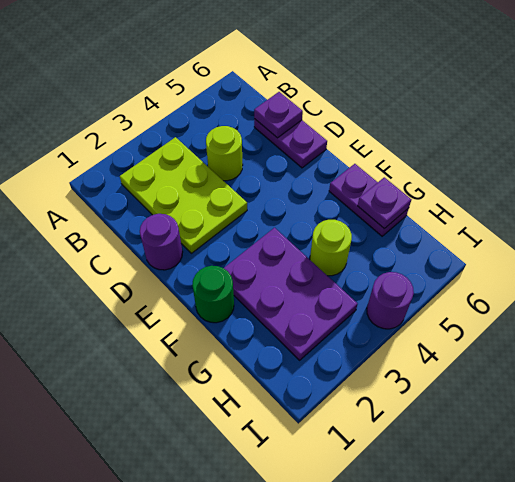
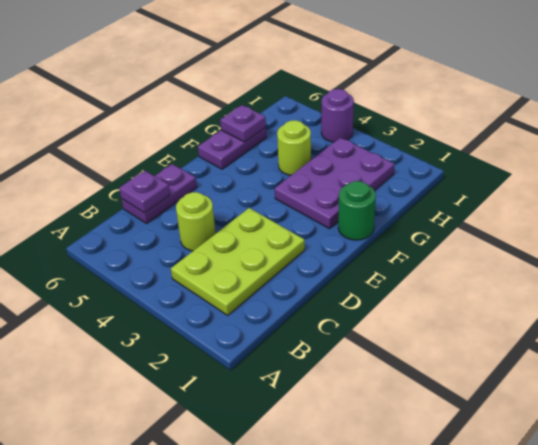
purple round brick D1 level 1 -> none

